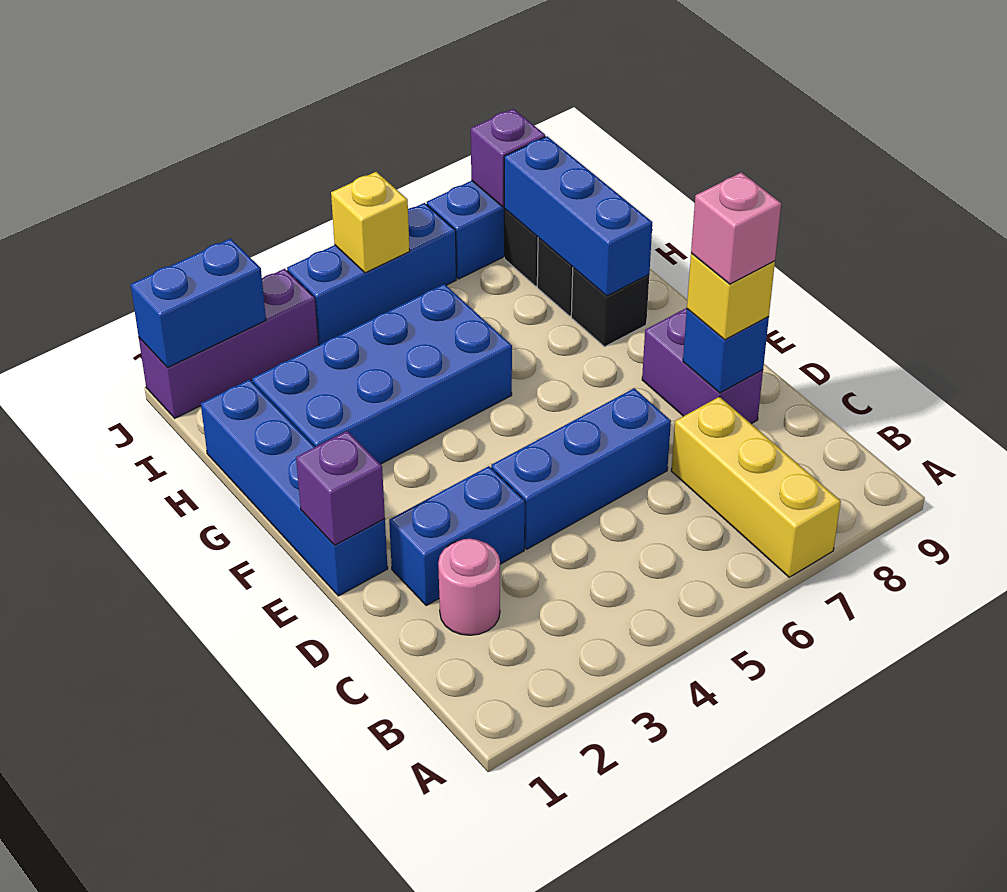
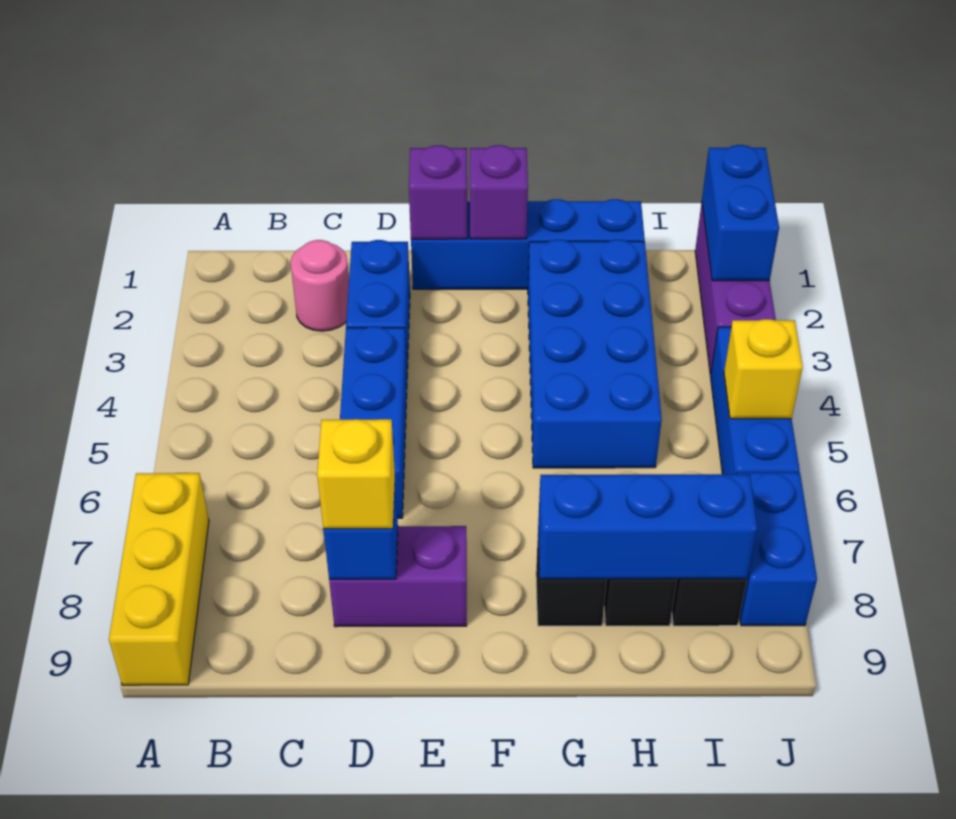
yellow brick A7:C7 level 1 -> yellow brick A7:A9 level 1
pink brick D8 level 4 -> none
purple brick J8 level 2 -> purple brick F1 level 2

